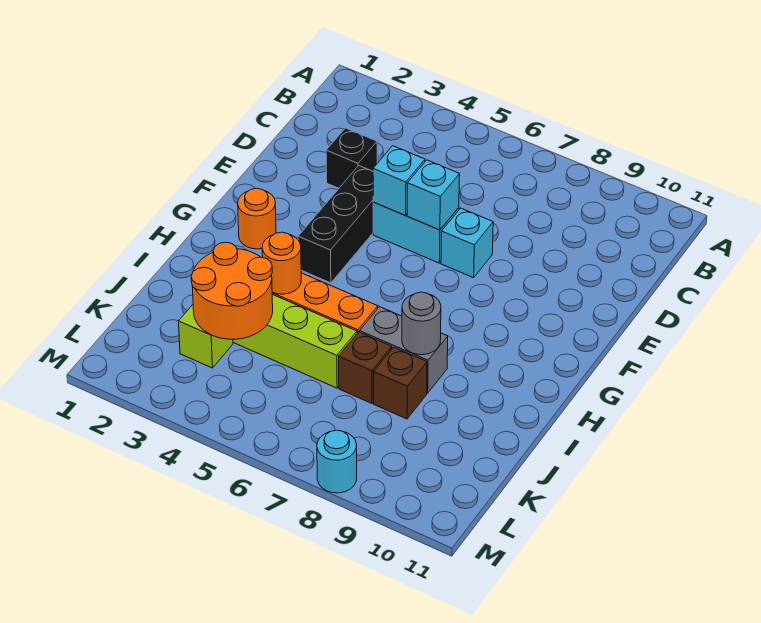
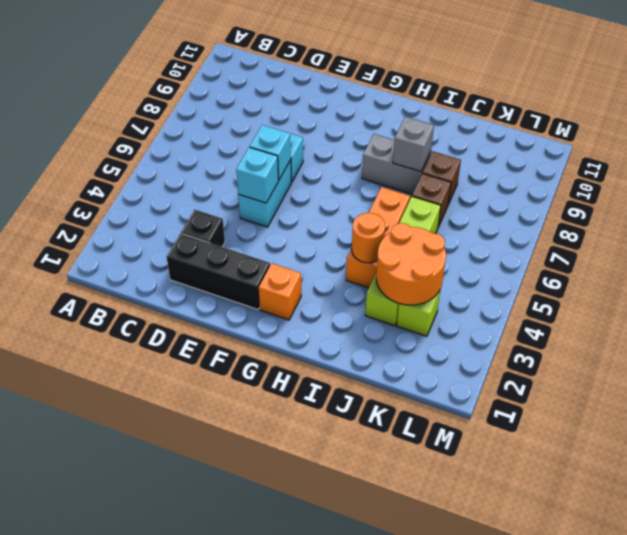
black brick E4:G4 level 1 -> black brick D2:F2 level 1
orange round brick G2 level 1 -> orange brick G2 level 1
grey brick I7:I8 level 1 -> grey brick H8:I8 level 1
grey round brick I8 level 2 -> grey brick I8 level 2
cyan round brick M8 level 1 -> none

